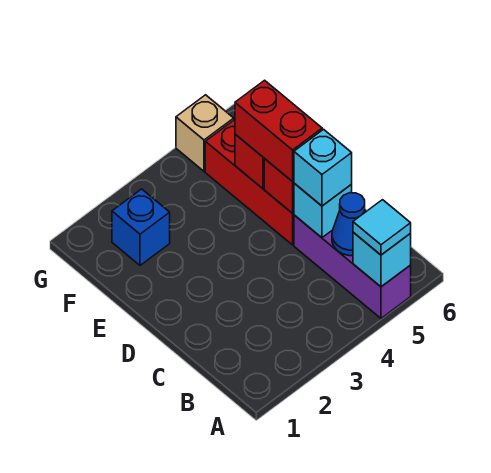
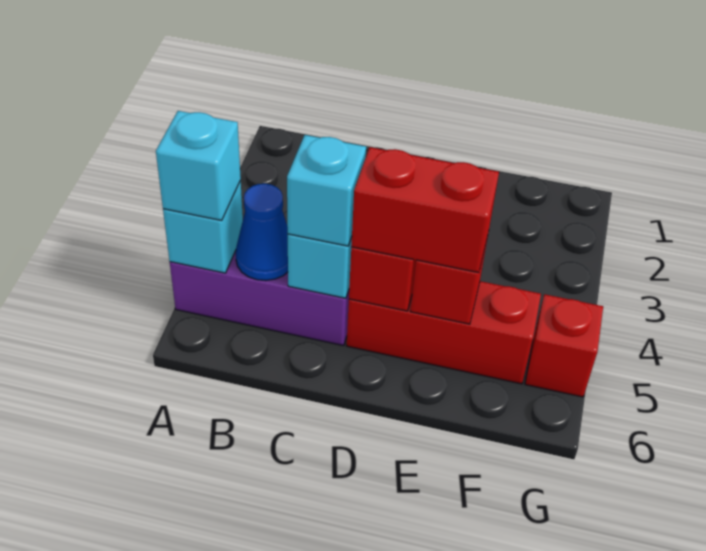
cyan tile A5 level 3 -> cyan brick A5 level 3
blue brick F2 level 1 -> none
tan brick G5 level 1 -> red brick G5 level 1

